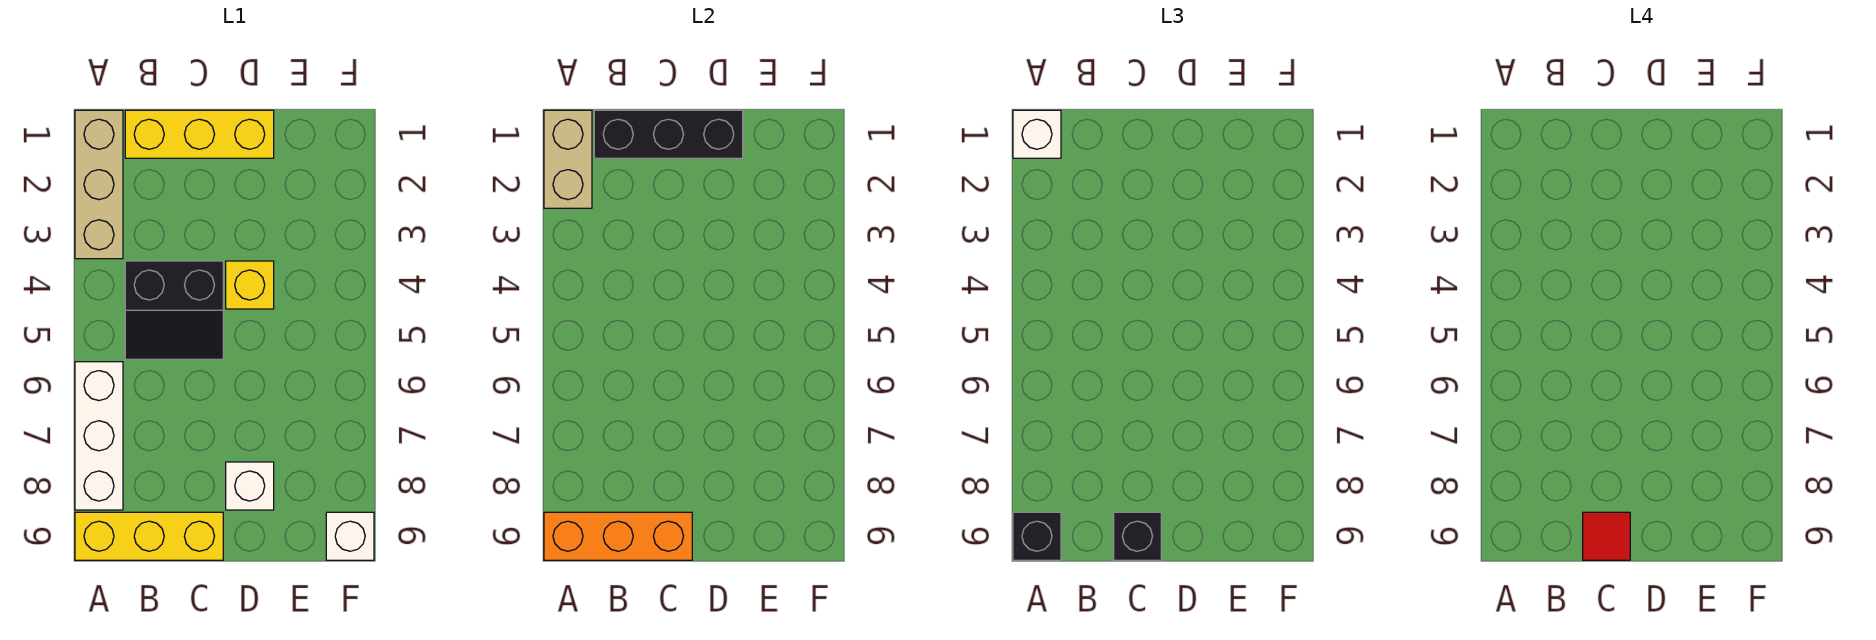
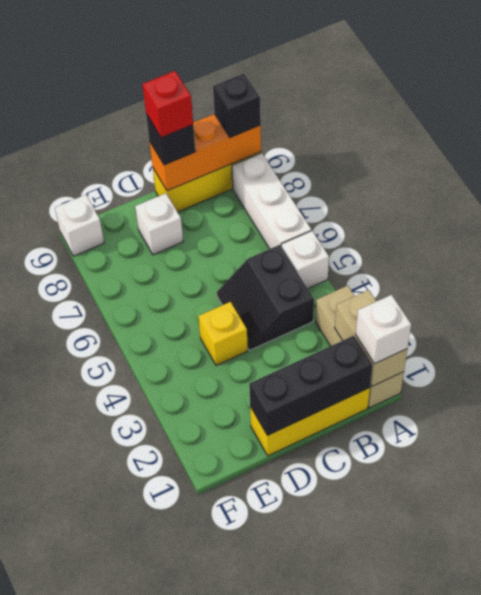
none -> white brick A5 level 1
black slope B4:C5 level 1 top 4 -> black slope B4:C5 level 1 top B
red tile C9 level 4 -> red brick C9 level 4

